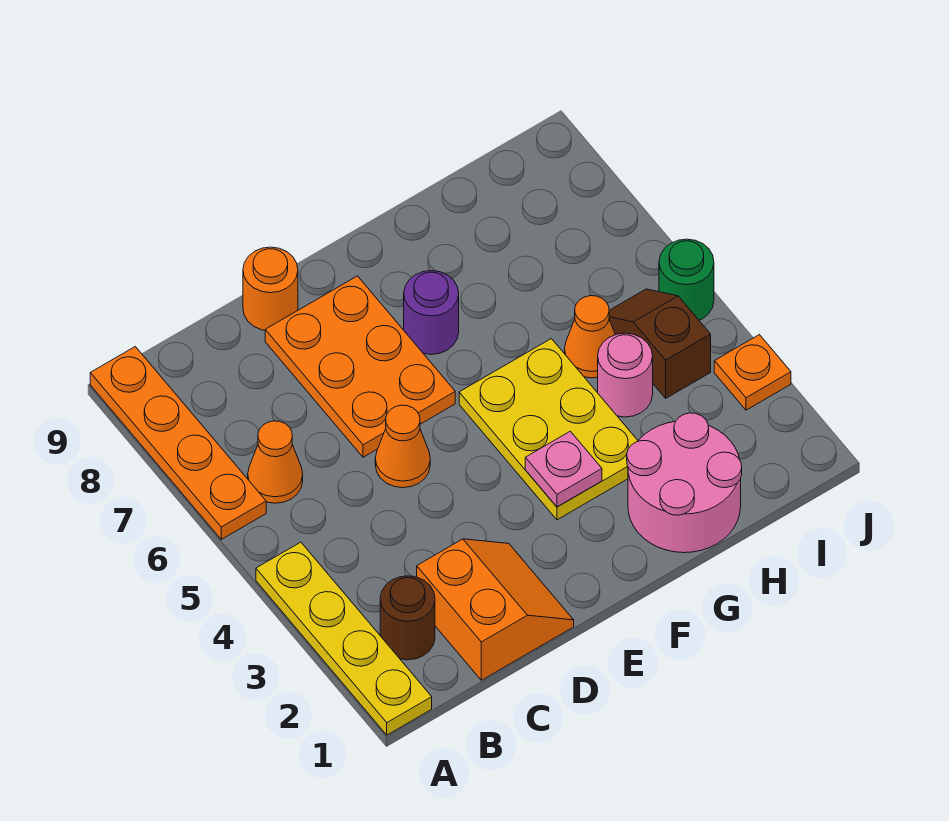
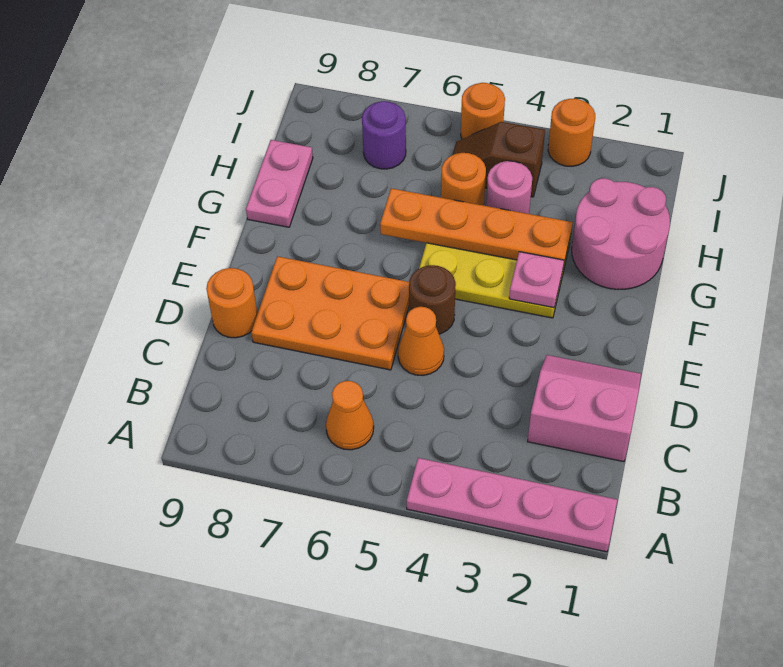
yellow plate A1:A4 level 1 -> pink plate A1:A4 level 1
orange plate A6:A9 level 1 -> orange plate G3:G6 level 2
brown round brick B2 level 1 -> brown round brick E5 level 1
orange slope C1:D2 level 1 top C -> pink slope C1:D2 level 1 top C
purple round brick F7 level 1 -> purple round brick I7 level 1
none -> pink plate G9:H9 level 1
orange cone H5 level 1 -> orange round brick H5 level 1
orange plate J3 level 1 -> orange round brick J3 level 1
green round brick J5 level 1 -> orange round brick J5 level 1

